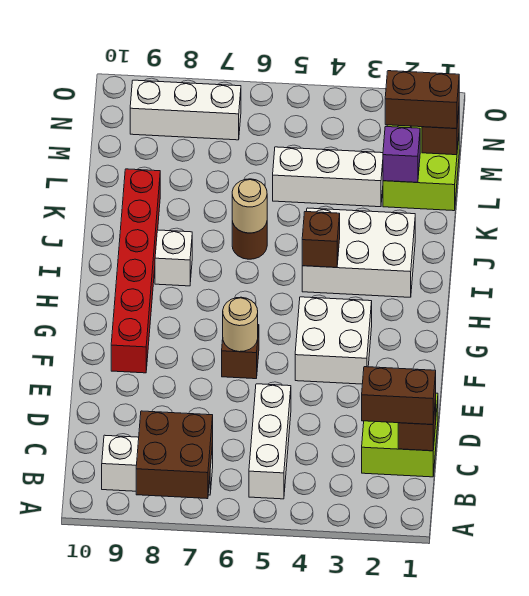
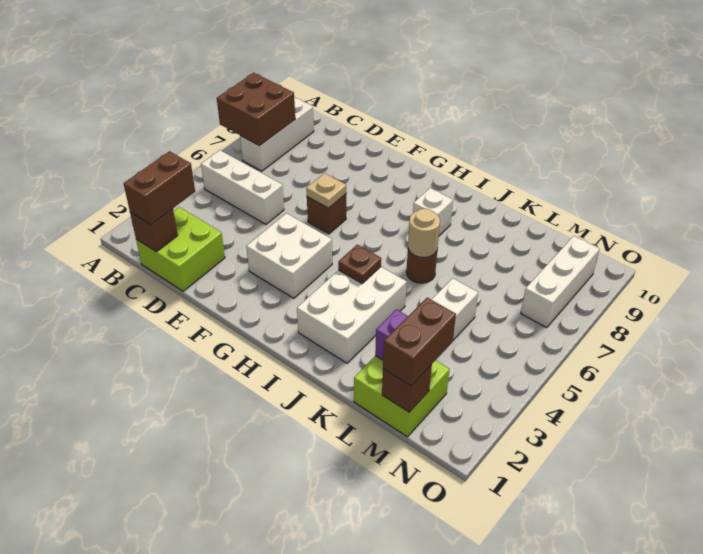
tan round brick F6 level 2 -> tan plate F6 level 2
red brick F9:K9 level 1 -> none
brown brick I4 level 2 -> brown plate I4 level 2

